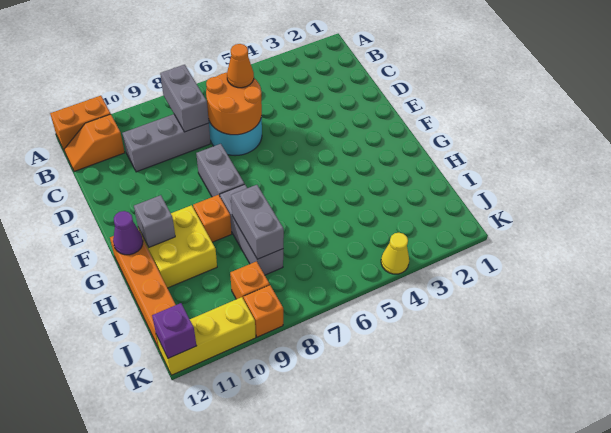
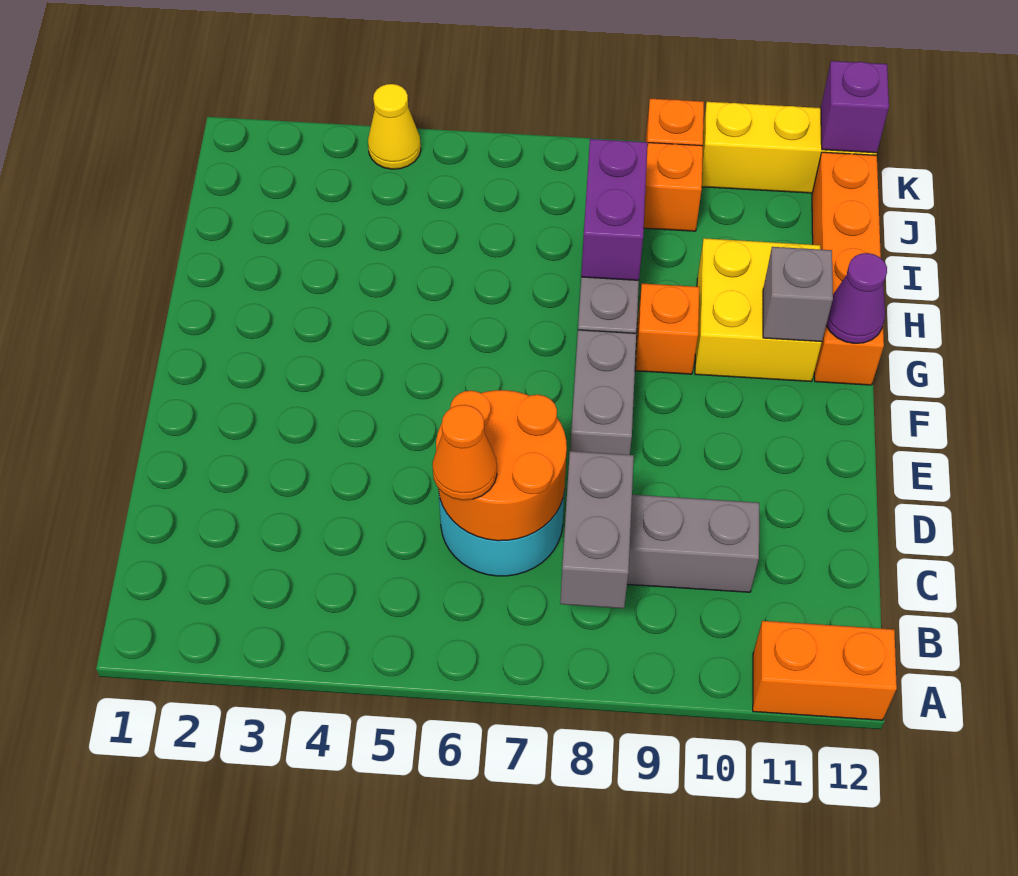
orange slope B11:B12 level 1 top 11 -> none
grey brick H8:I8 level 2 -> purple brick H8:I8 level 2

